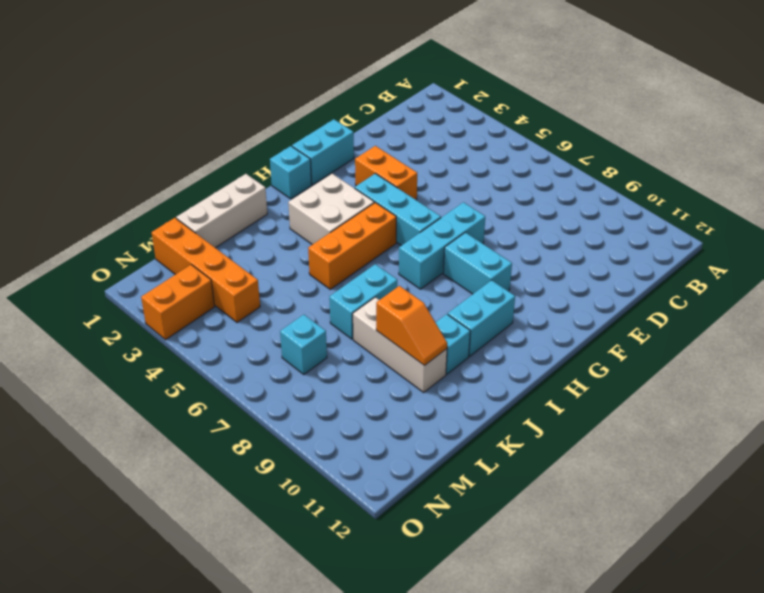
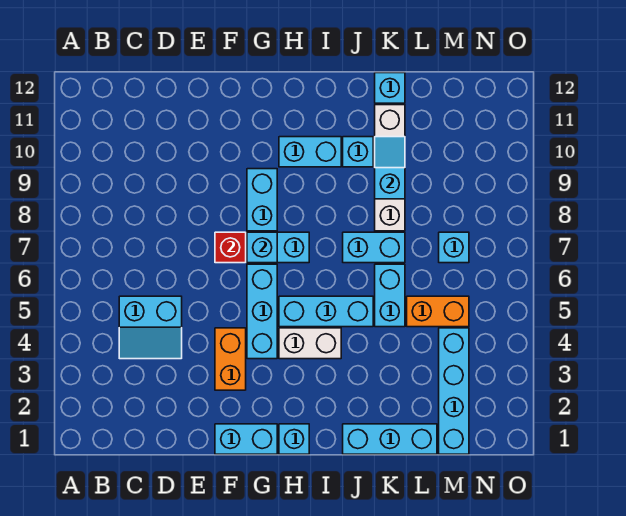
none -> cyan slope C4:D5 level 1 top 5
none -> red brick F7 level 2
none -> cyan brick G7 level 2
white brick H3:I4 level 1 -> white brick H4:I4 level 1
orange brick H5:J5 level 1 -> cyan brick H5:J5 level 1
white brick J1:L1 level 1 -> cyan brick J1:L1 level 1
none -> cyan brick K5:K6 level 1
white brick K8:K10 level 1 -> white brick K8:K11 level 1
orange slope K9:K10 level 2 top 9 -> cyan slope K9:K10 level 2 top 9
none -> cyan brick K12 level 1
orange brick M1:M4 level 1 -> cyan brick M1:M4 level 1
orange brick N3:O3 level 1 -> orange brick L5:M5 level 1

